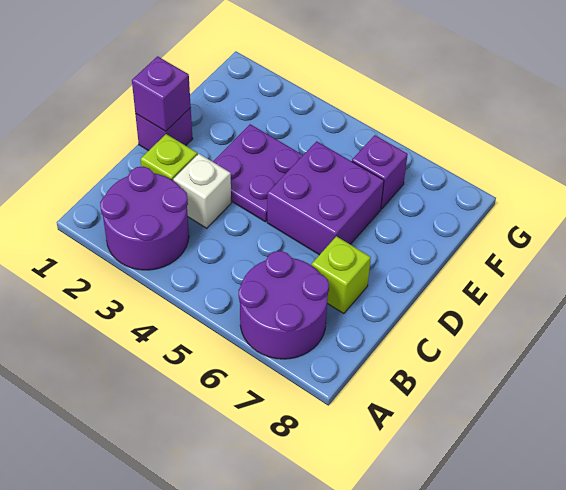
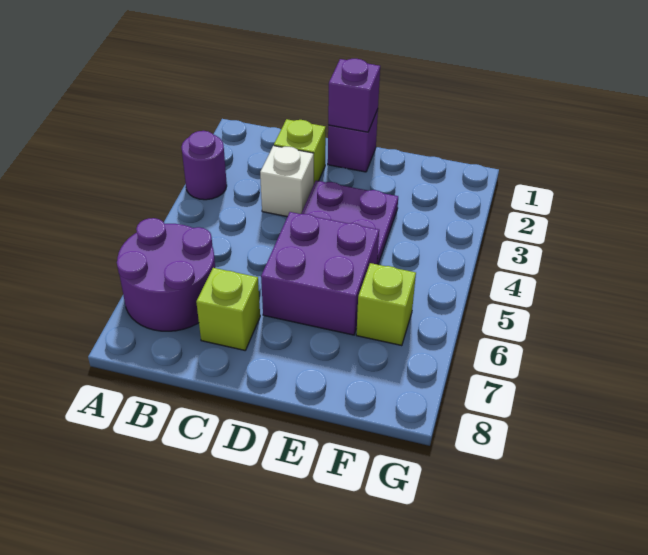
purple round brick A2:B3 level 1 -> purple round brick A3 level 1
purple brick F6 level 1 -> lime brick F6 level 1

